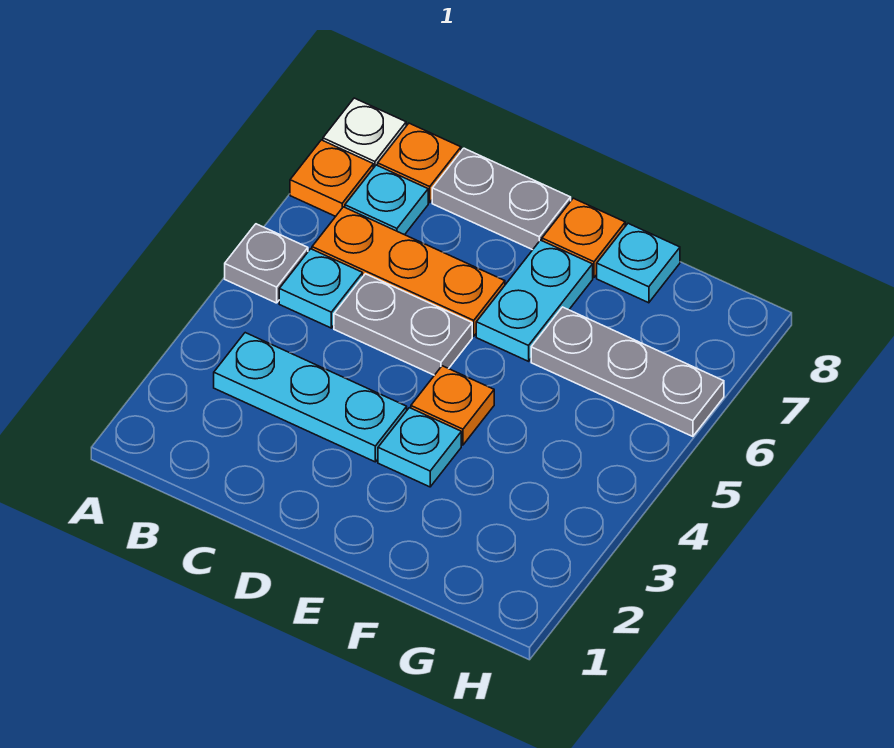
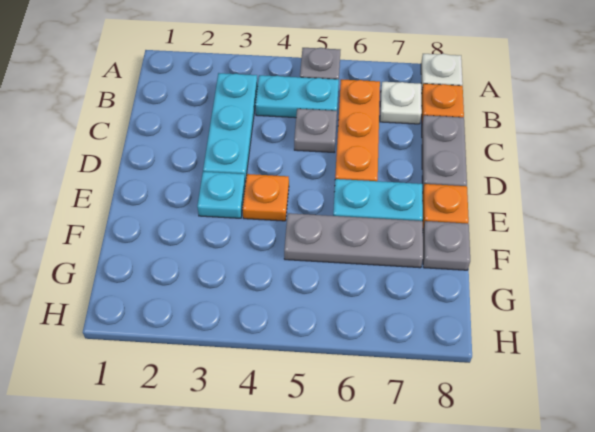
orange plate A7 level 1 -> none
cyan plate B5 level 1 -> cyan plate B4:B5 level 1
cyan plate B7 level 1 -> white plate B7 level 1
grey plate C5:D5 level 1 -> grey plate C5 level 1
grey plate F6:H6 level 1 -> grey plate F5:F7 level 1
cyan plate F8 level 1 -> grey plate F8 level 1

